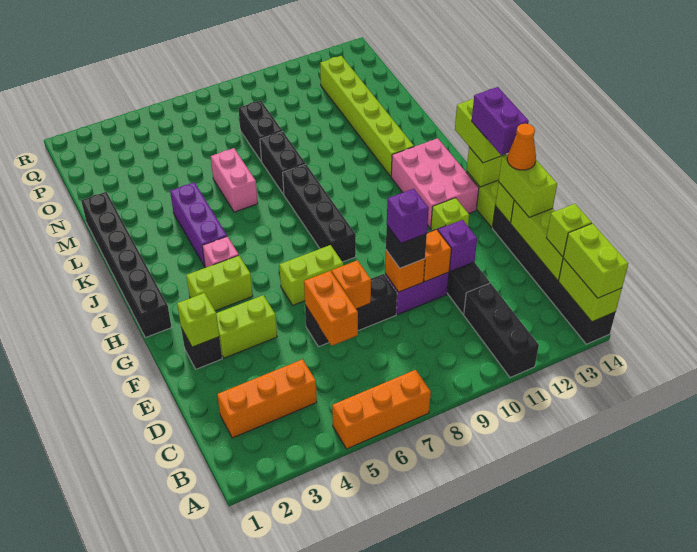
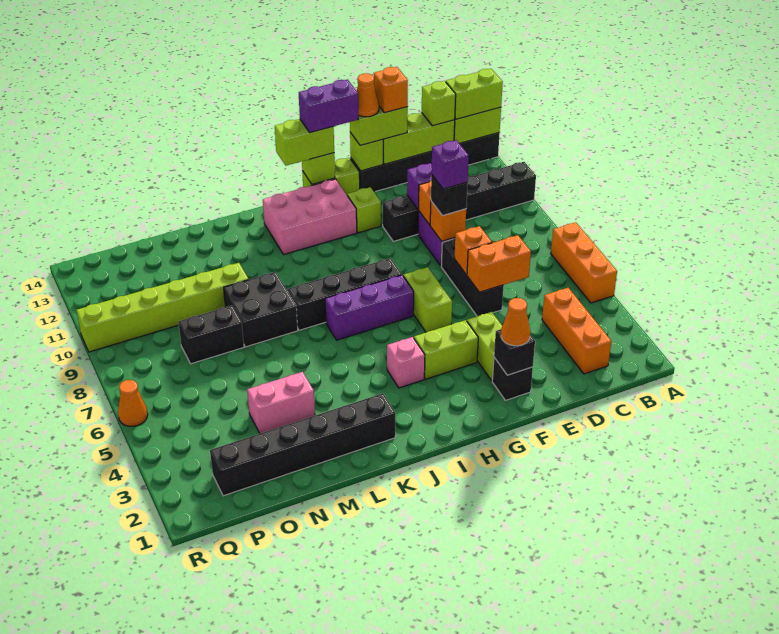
none -> orange brick E14 level 4
lime brick F2 level 2 -> black brick F2 level 2
none -> orange cone F2 level 3
black brick H1:M1 level 1 -> black brick K2:P2 level 1
lime brick H3:H4 level 1 -> lime brick G4:H4 level 1
purple brick J4:L4 level 1 -> purple brick H7:J7 level 1
lime brick K12:P12 level 1 -> lime brick M10:R10 level 1
pink brick L6:M6 level 1 -> pink brick M4:N4 level 1
black brick L8:M8 level 1 -> black brick L8:M9 level 1
none -> orange cone R6 level 1

